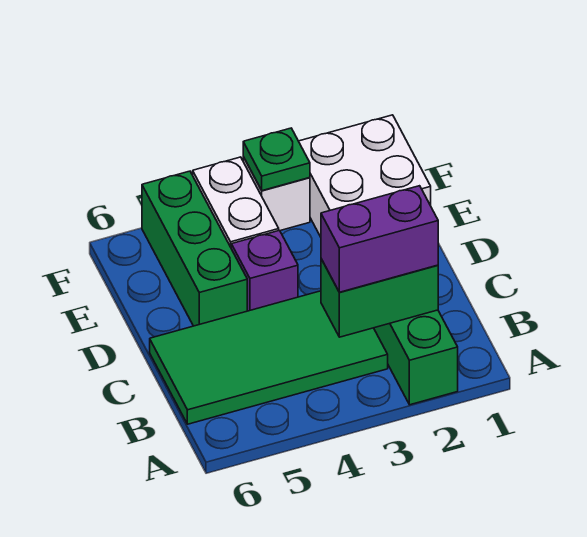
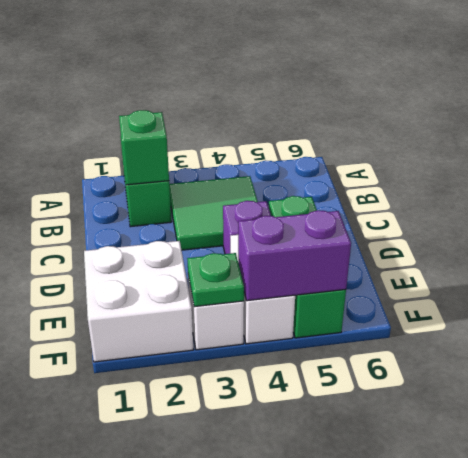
green brick B2:B3 level 2 -> green brick B2 level 2
purple brick B2:B3 level 3 -> purple brick F4:F5 level 2
green tile B3:C6 level 1 -> green tile B3:C4 level 1

